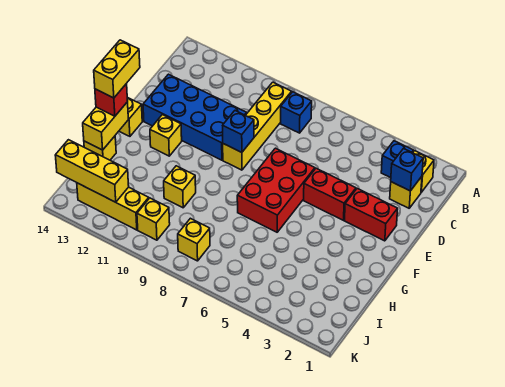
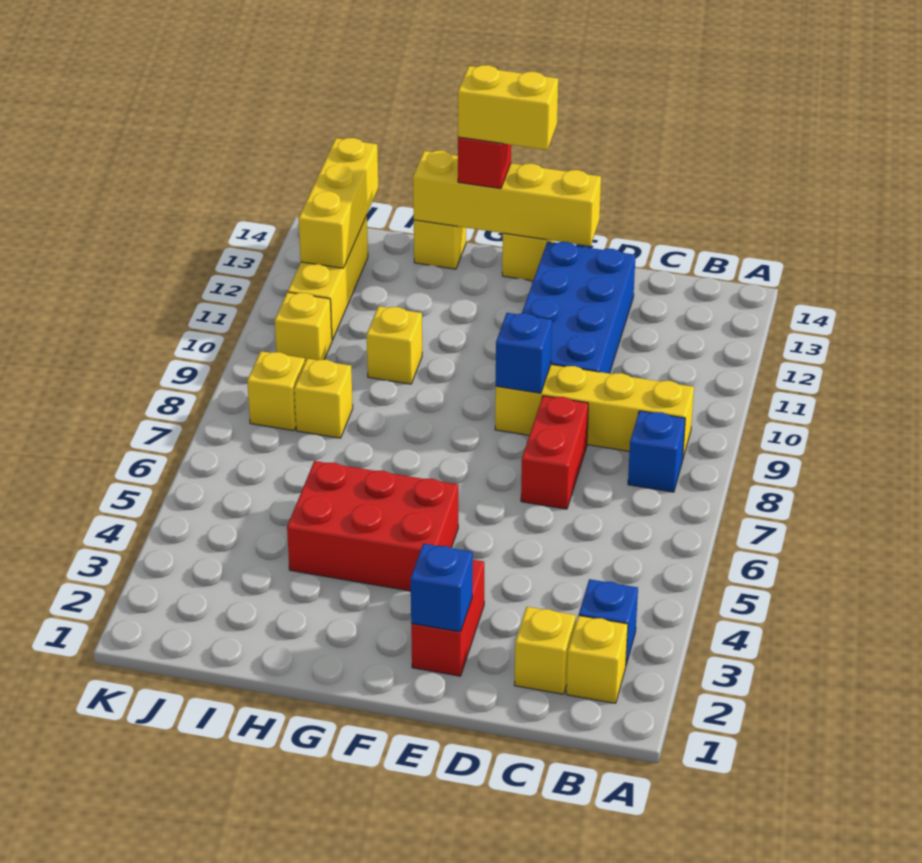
blue brick C2 level 2 -> blue brick E2 level 2
red brick E4:E5 level 1 -> red brick D7:D8 level 1
red brick E6:G7 level 1 -> red brick F4:H5 level 1
yellow brick F12 level 1 -> yellow brick I8 level 1
yellow brick G14:H14 level 2 -> yellow brick E14:H14 level 2

